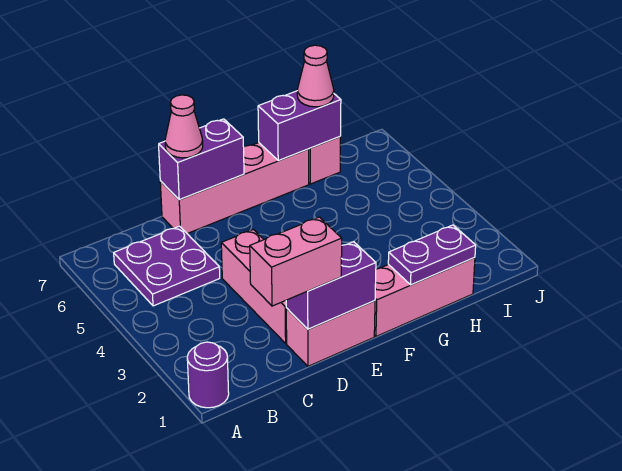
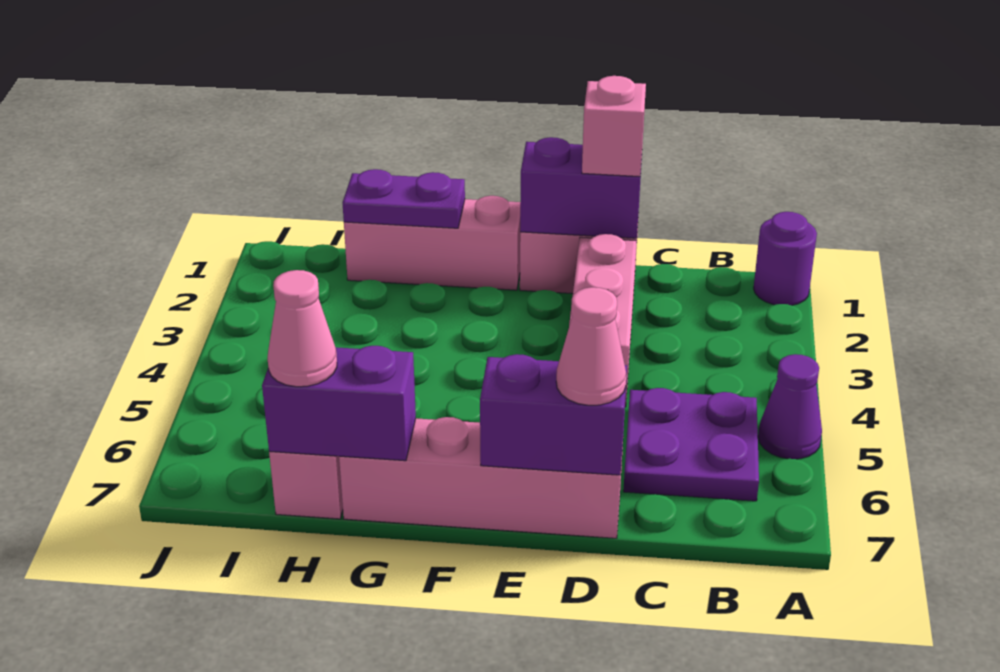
none -> purple cone A5 level 1
pink brick C1:D1 level 3 -> pink brick D1 level 3

